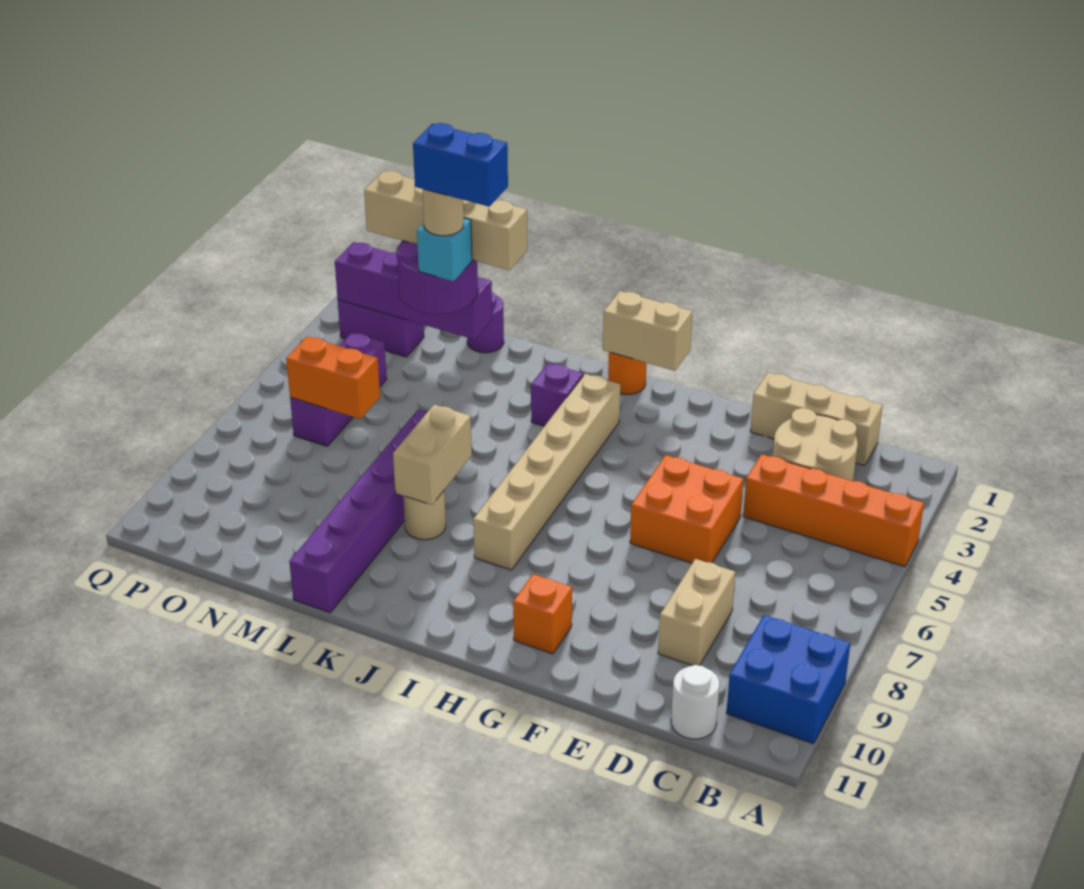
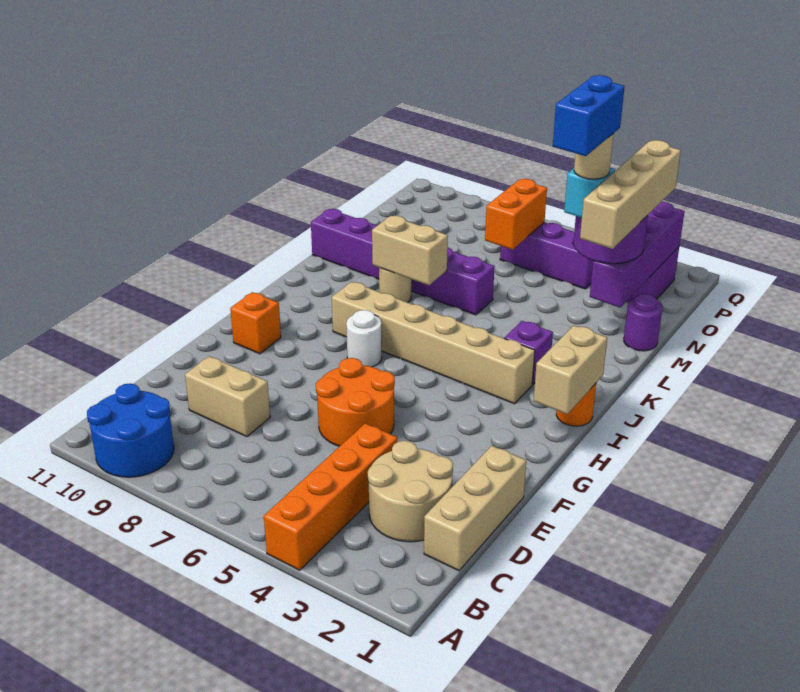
blue brick A9:B10 level 1 -> blue round brick A9:B10 level 1
white round brick C11 level 1 -> white round brick H7 level 1
orange brick E5:F6 level 1 -> orange round brick E5:F6 level 1

